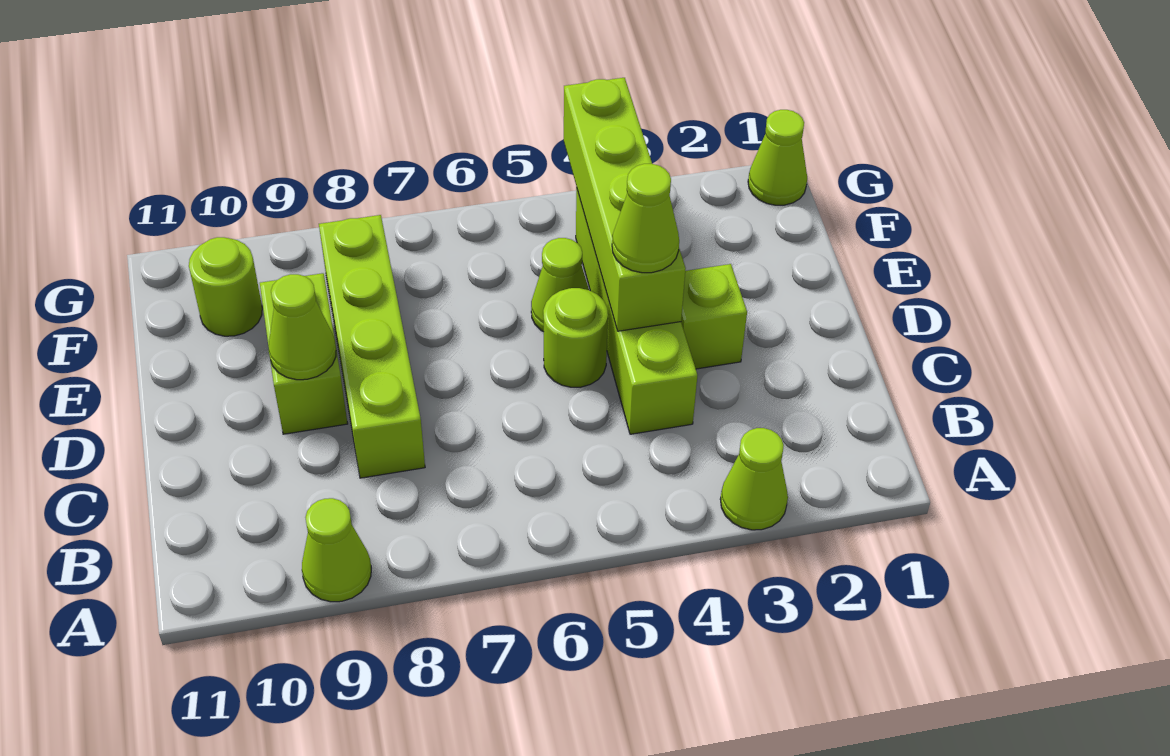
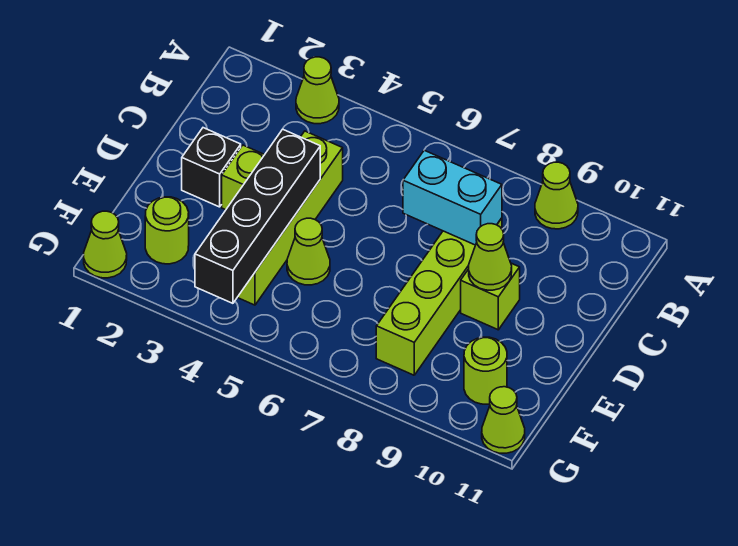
none -> cyan brick C7:C8 level 2
none -> black brick D2 level 1
lime brick D4:G4 level 2 -> black brick D4:G4 level 2
lime cone D4 level 3 -> lime cone G11 level 1
lime round brick D5 level 1 -> lime round brick F2 level 1
lime brick D9:E9 level 1 -> lime brick D9 level 1

